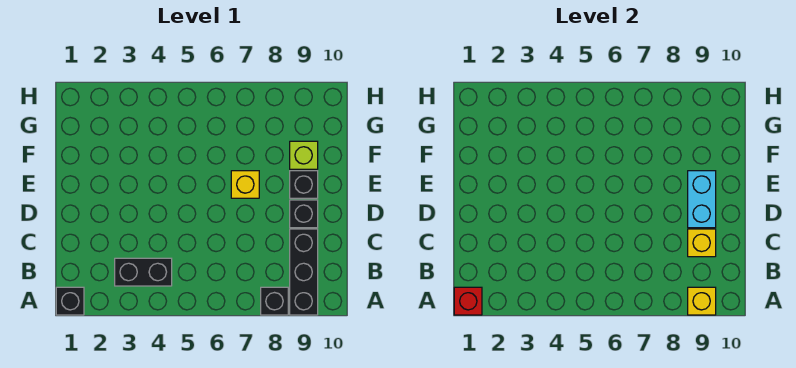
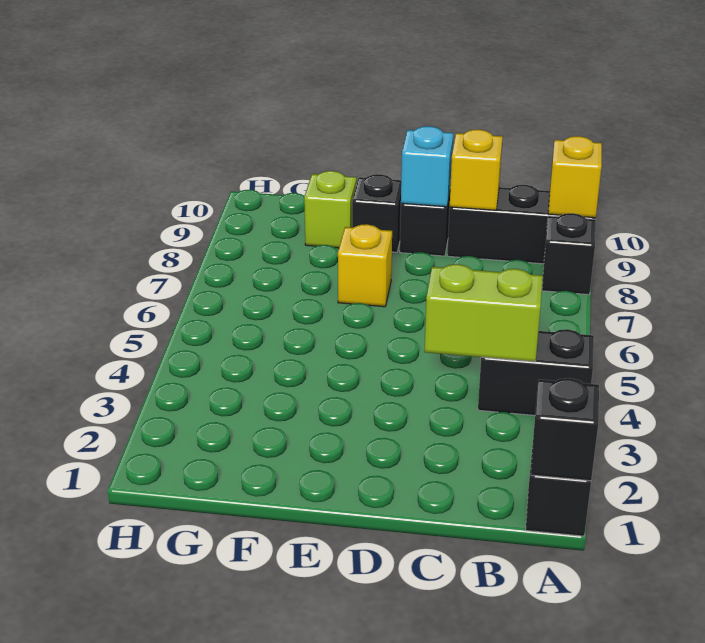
red brick A1 level 2 -> black brick A1 level 2
black brick B3:B4 level 1 -> black brick A4:B4 level 1
none -> lime brick B4:C4 level 2
cyan brick D9:E9 level 2 -> cyan brick D9 level 2

